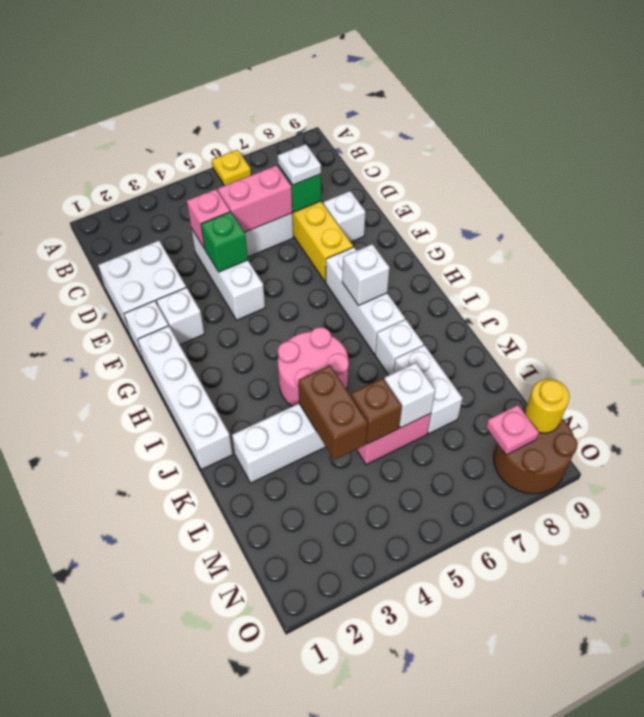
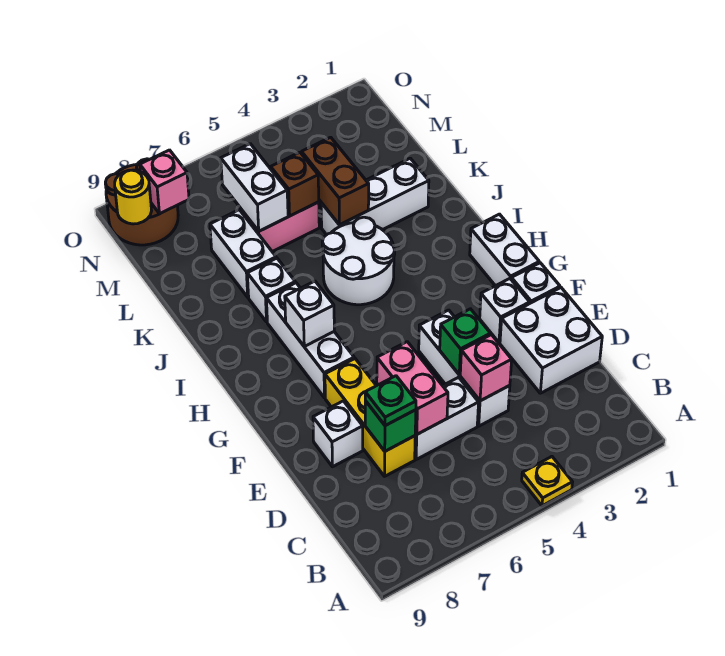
yellow plate A6 level 1 -> yellow plate A4 level 1
pink brick D5:D6 level 2 -> pink brick D6:E6 level 2
white plate D7 level 3 -> green plate D7 level 3
white brick G1:J1 level 1 -> white brick G1:H1 level 1
pink round brick I4:J5 level 1 -> white round brick I4:J5 level 1
white brick L6 level 2 -> white brick L6:M6 level 2
pink plate N8 level 2 -> pink brick N8 level 2

